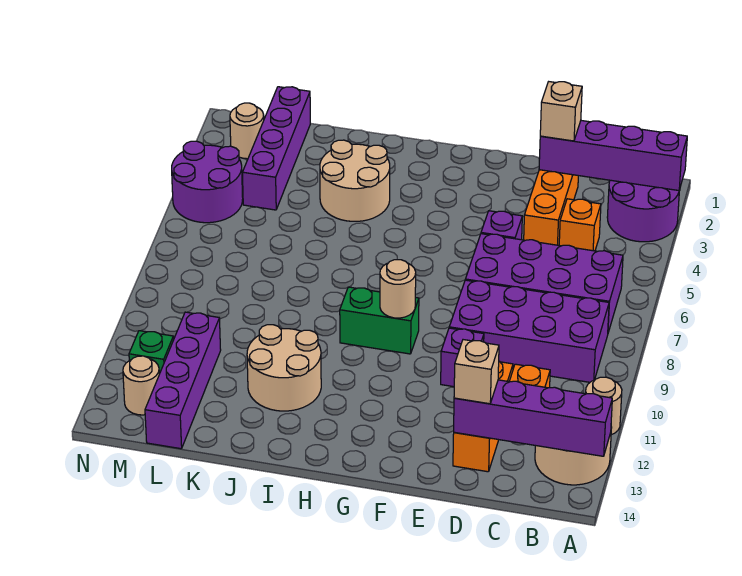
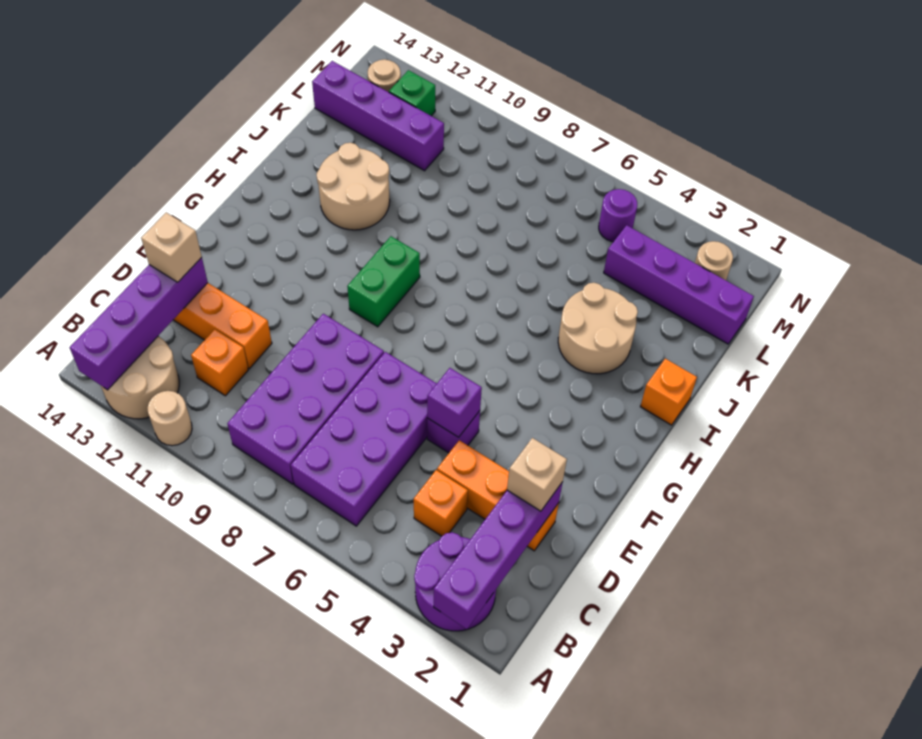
purple brick E10 level 1 -> purple brick E5 level 2
tan round brick G9 level 2 -> none
none -> orange brick I1 level 1
purple round brick M4:N5 level 1 -> purple round brick M5 level 1

